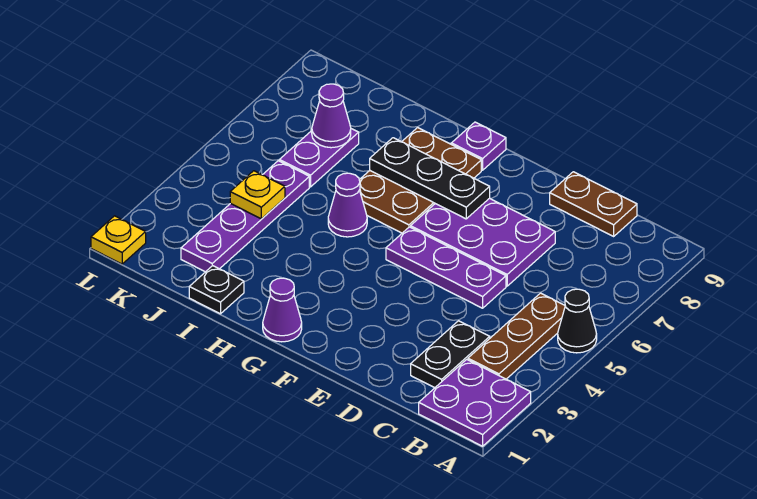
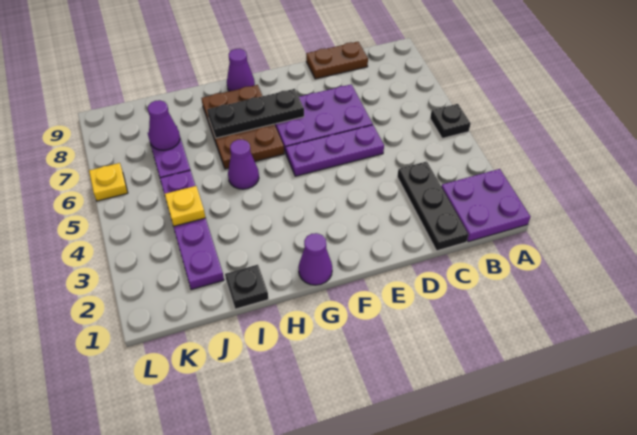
black cone A5 level 1 -> black plate A5 level 1
brown plate B3:B5 level 1 -> none
black plate C2:C3 level 1 -> black plate C1:C3 level 1
purple plate G9 level 1 -> purple cone G9 level 1
yellow plate L1 level 1 -> yellow plate L6 level 1

